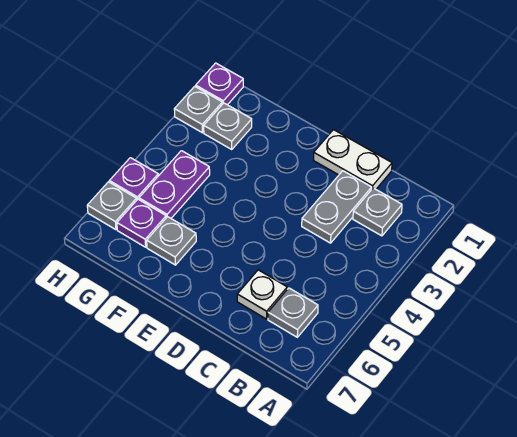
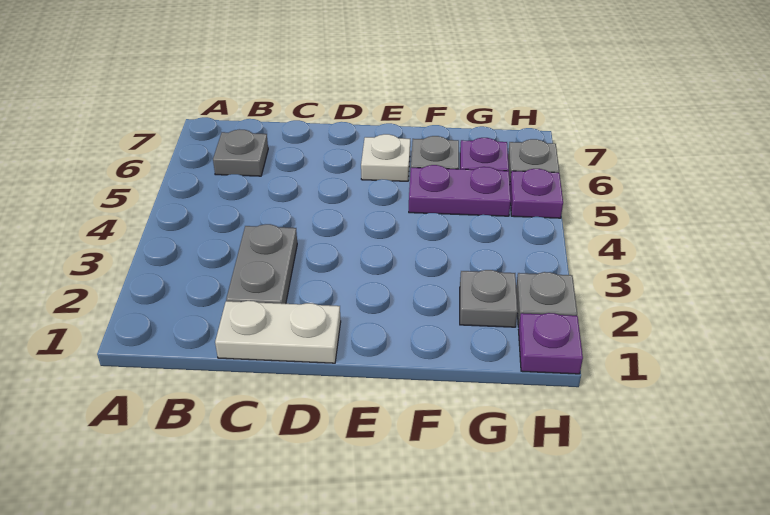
grey plate B2 level 1 -> none
white plate C6 level 1 -> white plate E6 level 1
purple plate G4:G5 level 1 -> purple plate F5:G5 level 1

